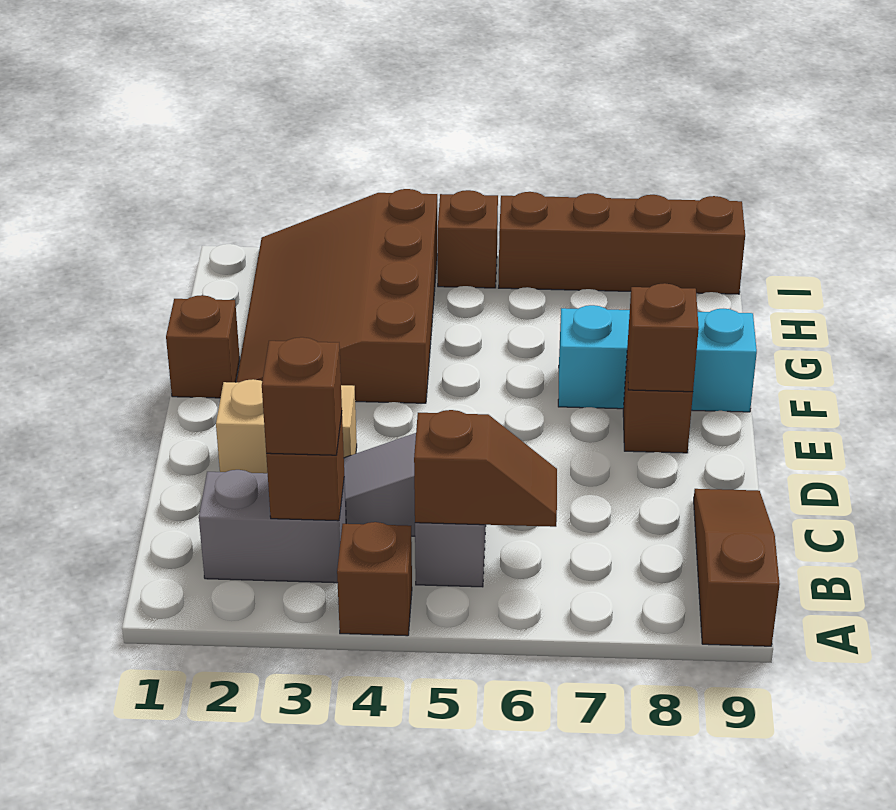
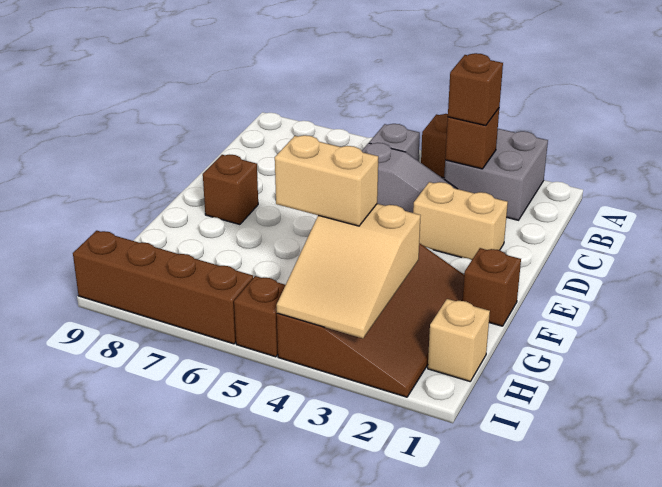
brown slope A9:C9 level 1 top A -> none
grey brick B2:B3 level 1 -> grey brick A2:B3 level 1
brown slope B5:B6 level 2 top 5 -> none
brown brick E8 level 2 -> none
cyan brick F7:F9 level 1 -> none
none -> tan slope G3:I4 level 2 top G
none -> tan brick G4:G5 level 3
none -> tan brick H1 level 1

